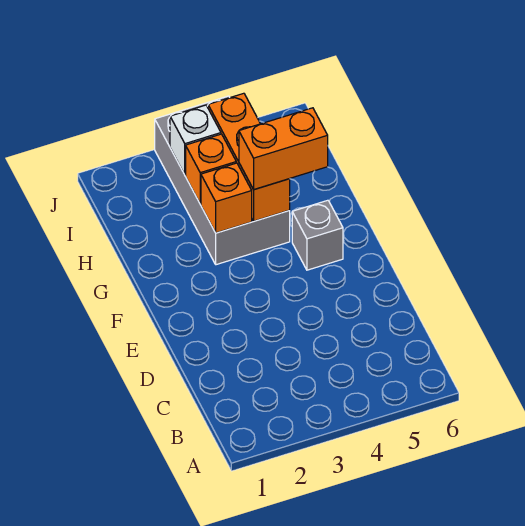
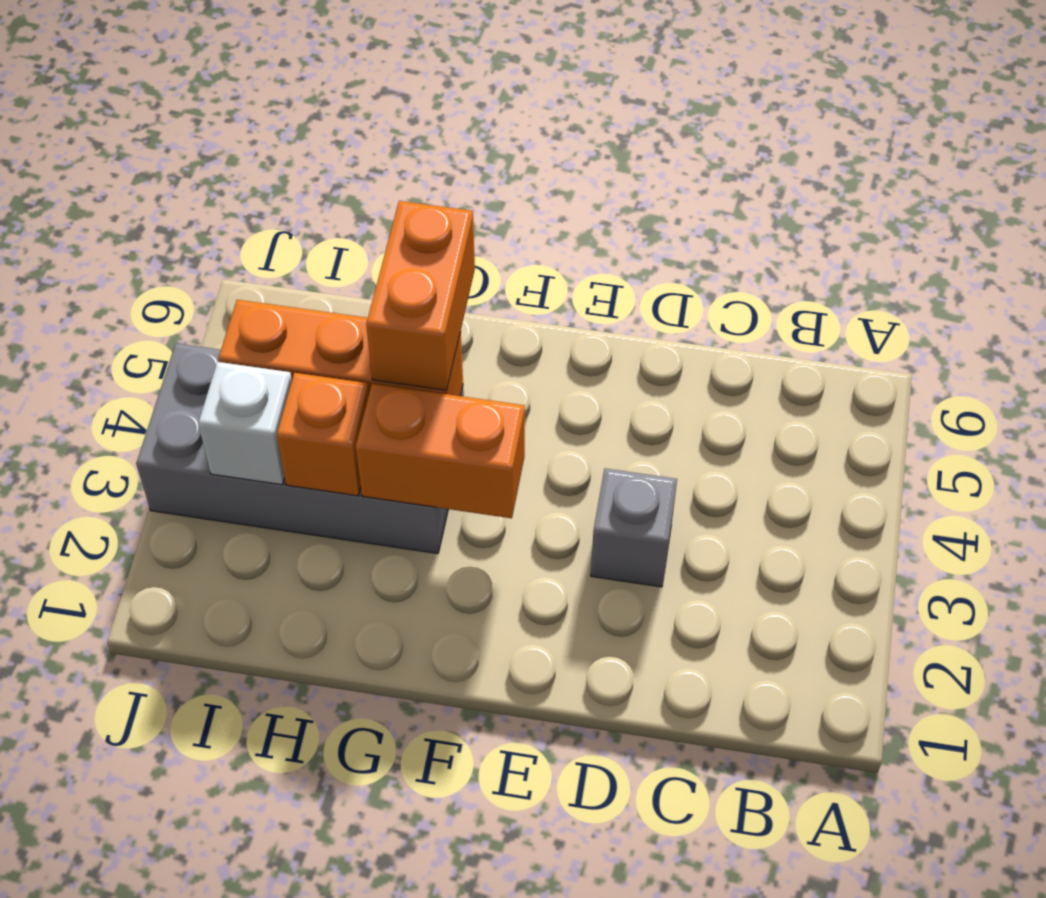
grey brick F5 level 1 -> grey brick D3 level 1
orange brick G3 level 2 -> orange brick F3:G3 level 2

